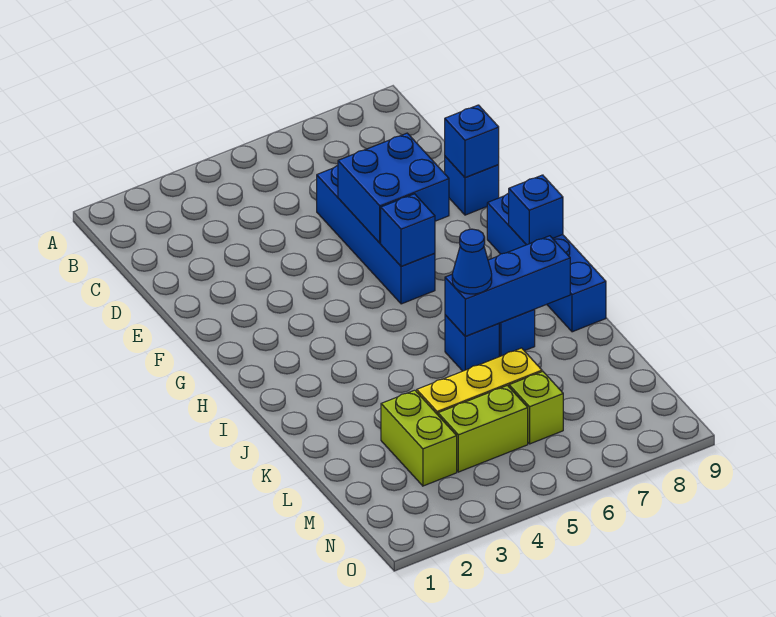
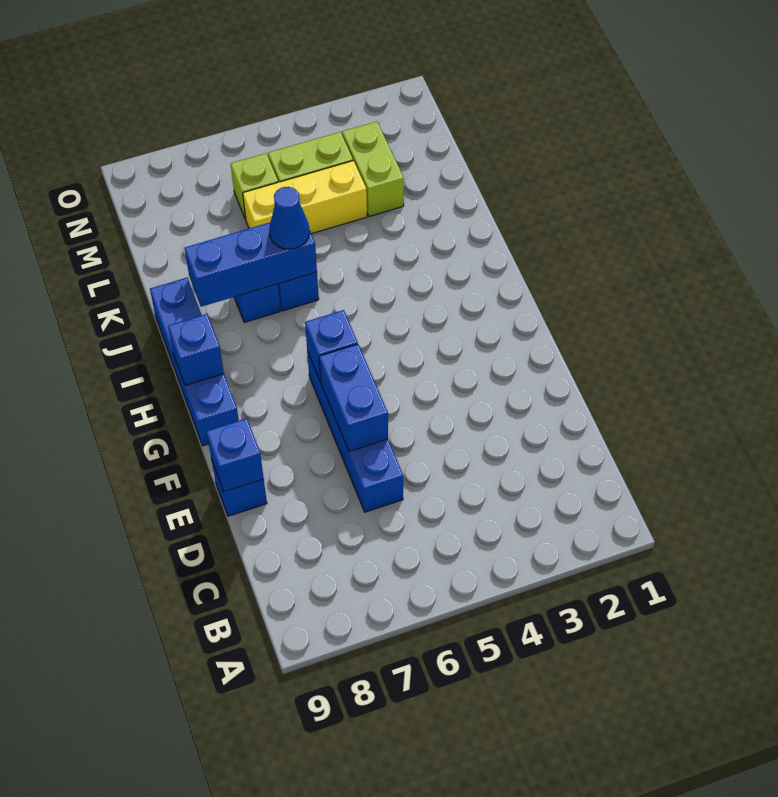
blue brick E6:F7 level 2 -> blue brick E6:F6 level 2

